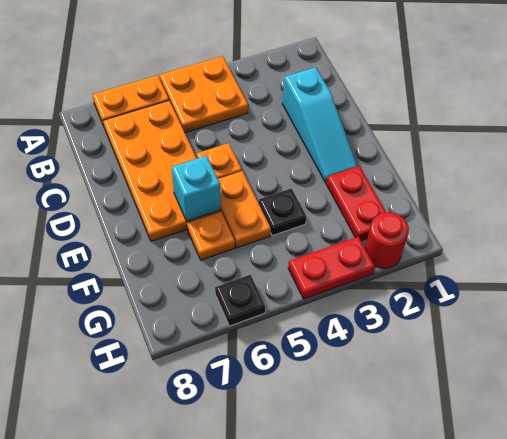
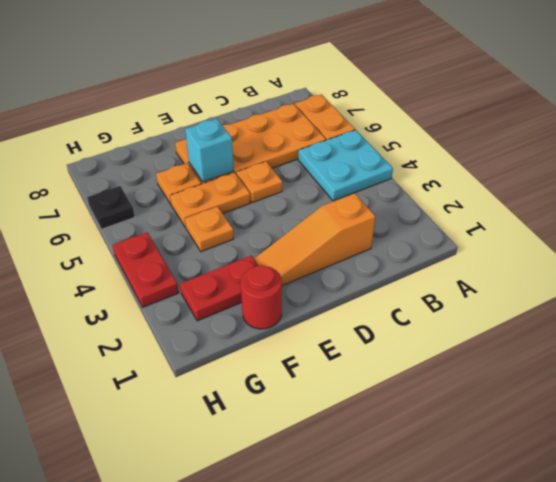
orange plate A4:B5 level 1 -> cyan plate A4:B5 level 1
cyan slope C2:E2 level 1 top C -> orange slope C2:E2 level 1 top C
black plate F4 level 1 -> orange plate F4 level 1
red round brick H2 level 1 -> red round brick F1 level 1

